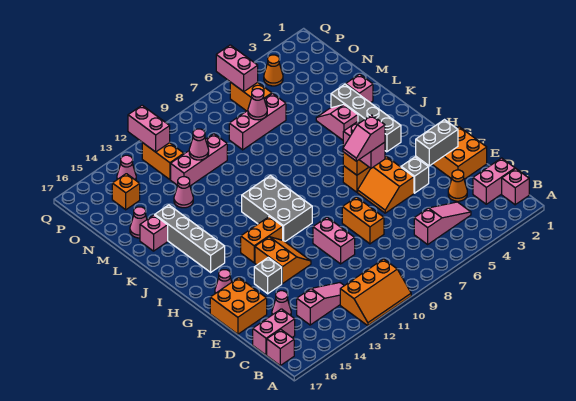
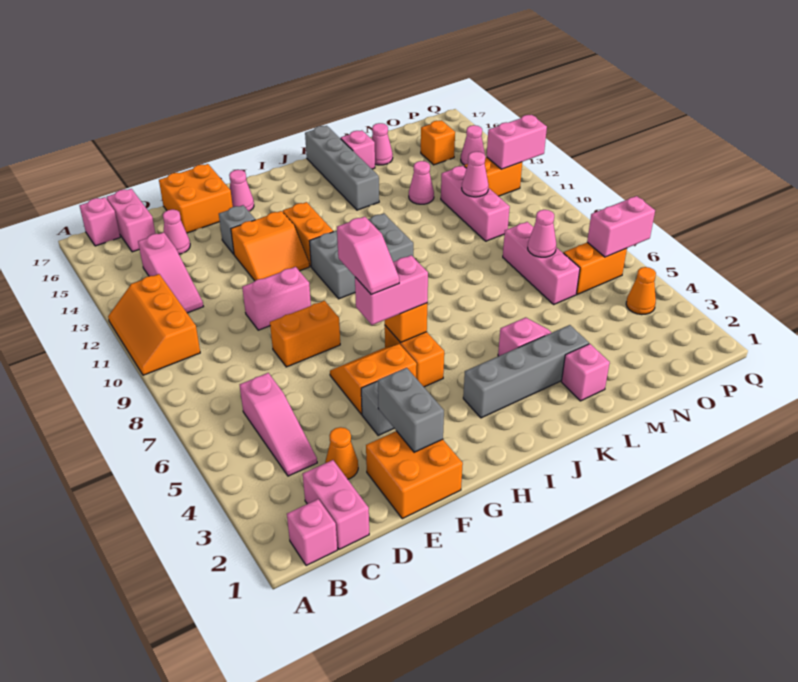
pink slope G6:G7 level 4 top 6 -> pink slope G6:G7 level 4 top 7
grey brick I15:L15 level 1 -> grey brick K14:K17 level 1

